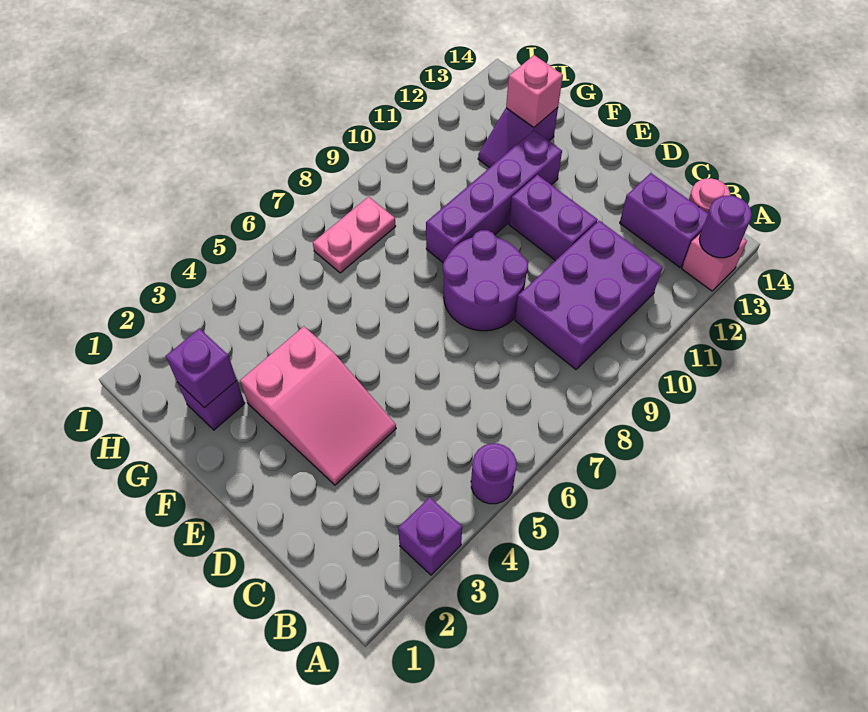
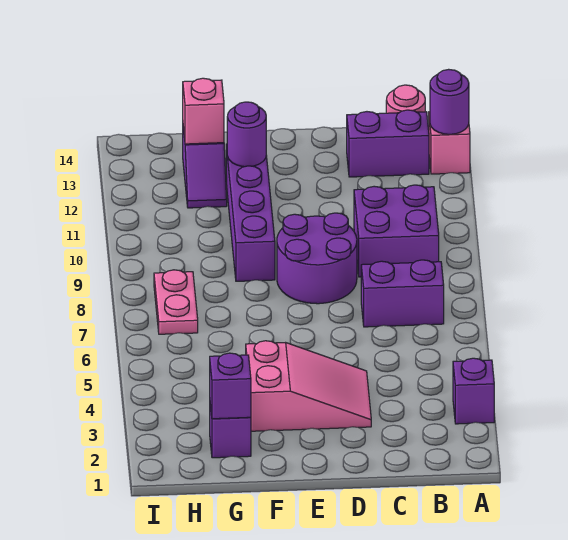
purple round brick A5 level 1 -> purple round brick F12 level 2
purple brick B9:C11 level 1 -> purple brick B9:C10 level 1
purple brick D11:E11 level 1 -> purple brick B7:C7 level 1

